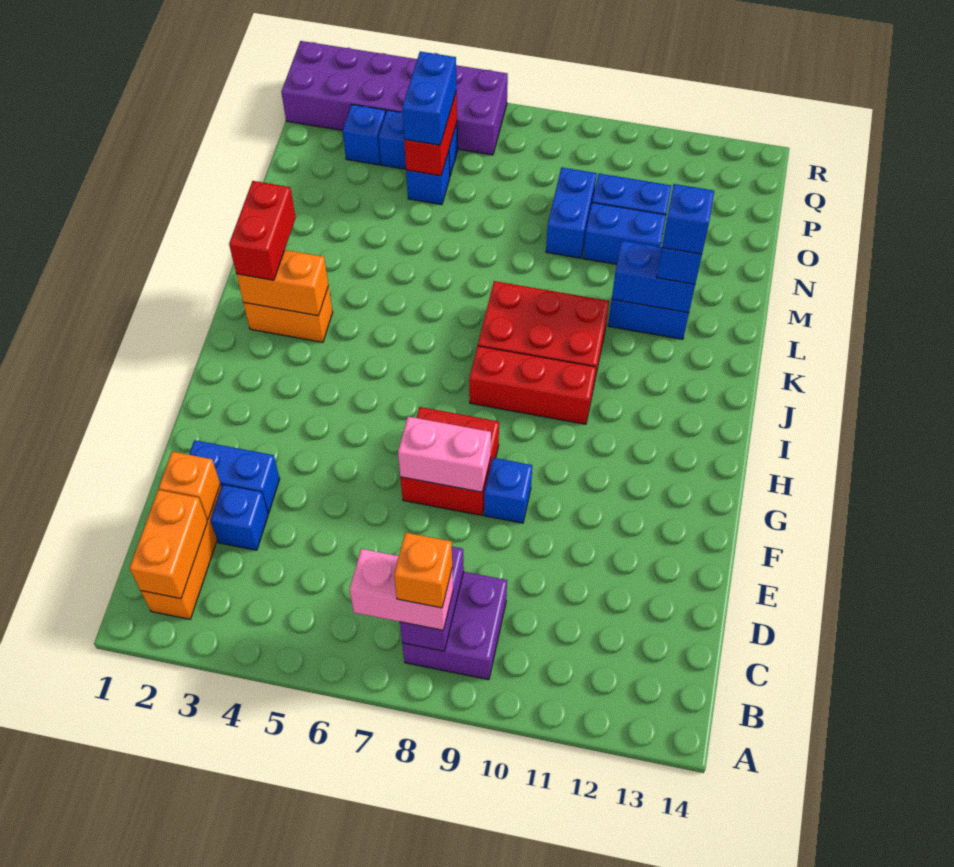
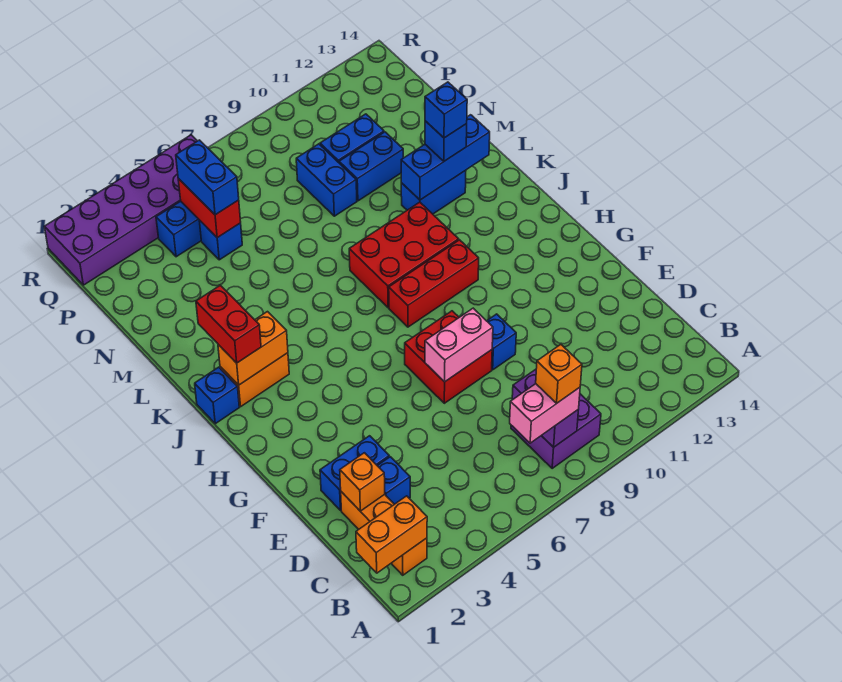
orange brick B2:C2 level 2 -> orange brick B1:B2 level 2
blue brick L11:L12 level 2 -> blue brick L11:L13 level 2
blue brick P3 level 1 -> blue brick J1 level 1

